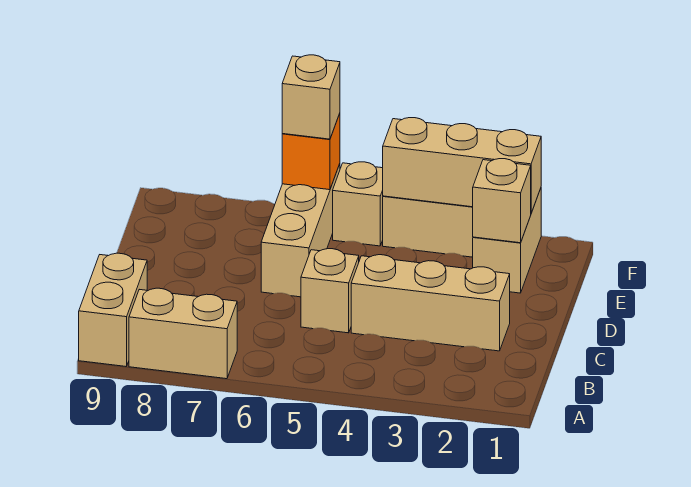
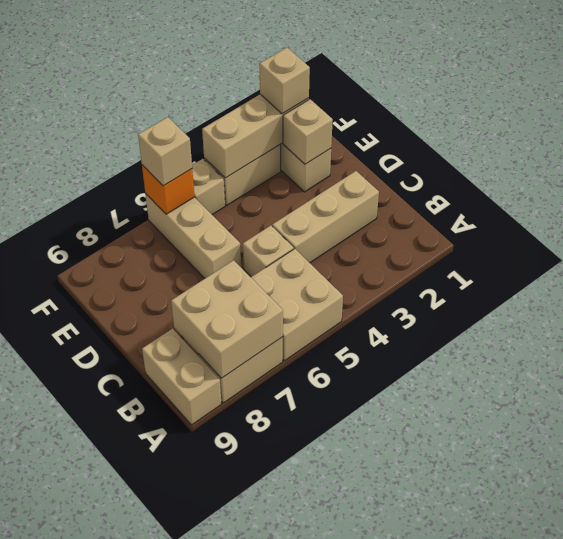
none -> tan brick A5:B6 level 1
none -> tan brick A7:B8 level 2
none -> tan brick F2 level 3

